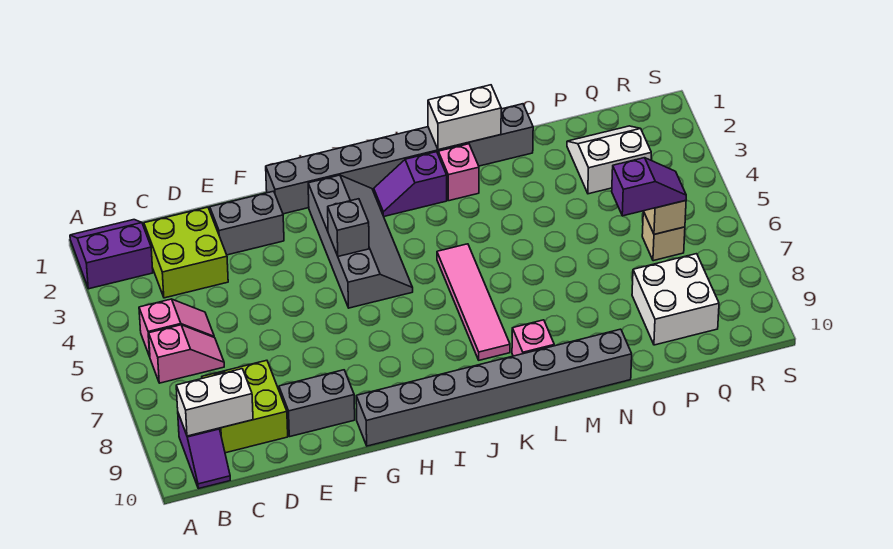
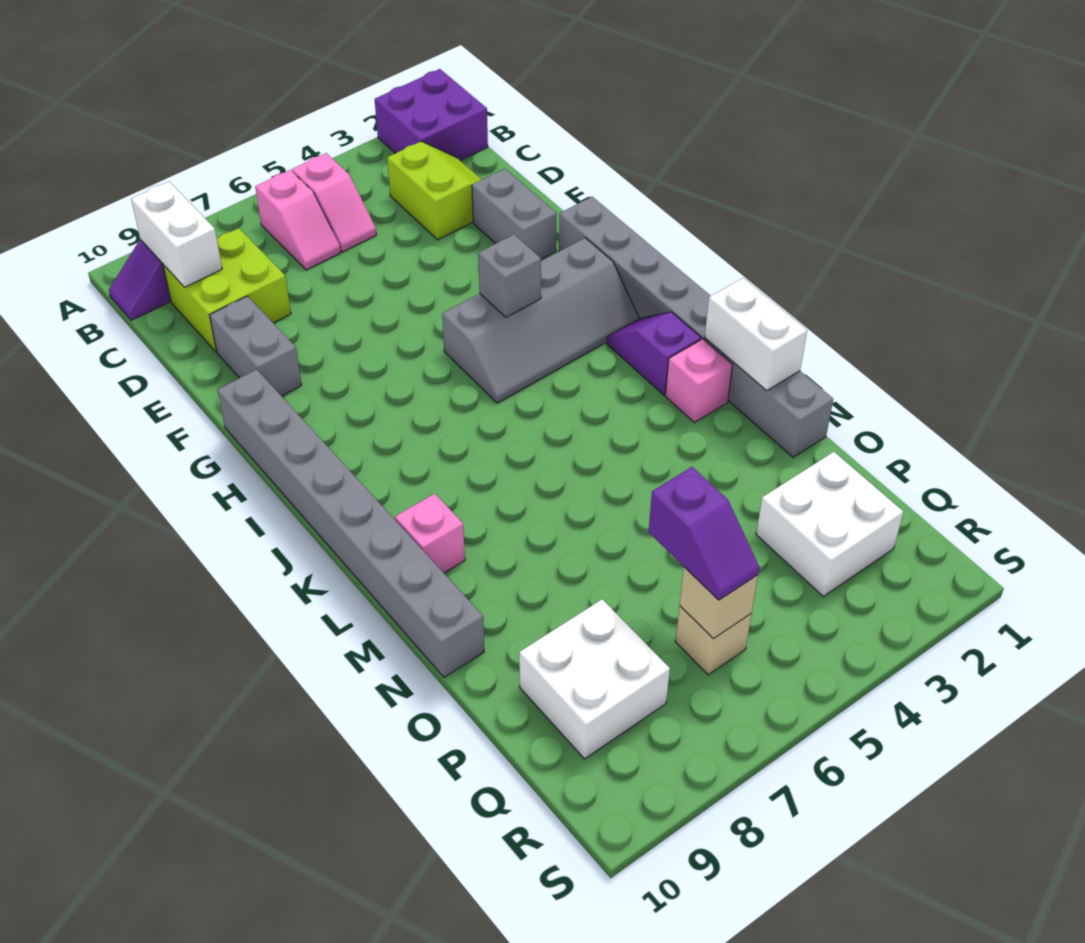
purple slope A1:B2 level 1 top 2 -> purple brick A1:B2 level 1
lime brick C2:D3 level 1 -> lime slope C2:D3 level 1 top 3
pink tile K5:K8 level 1 -> none
white slope P2:Q3 level 1 top 3 -> white brick P2:Q3 level 1

